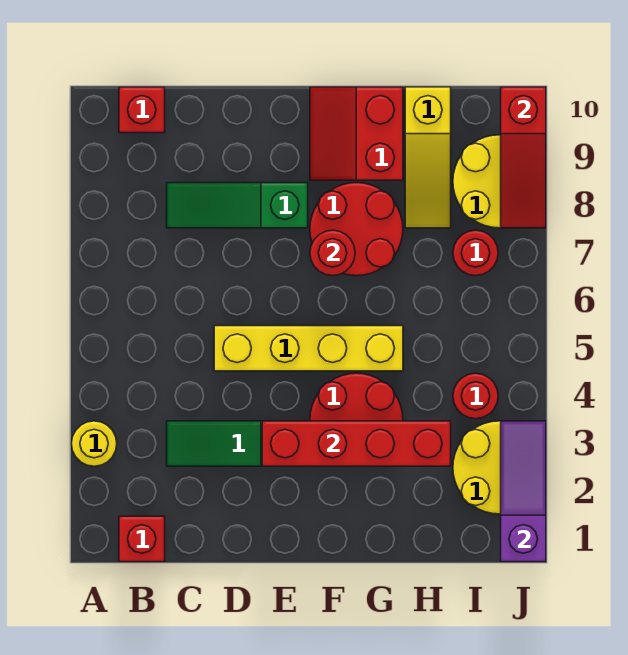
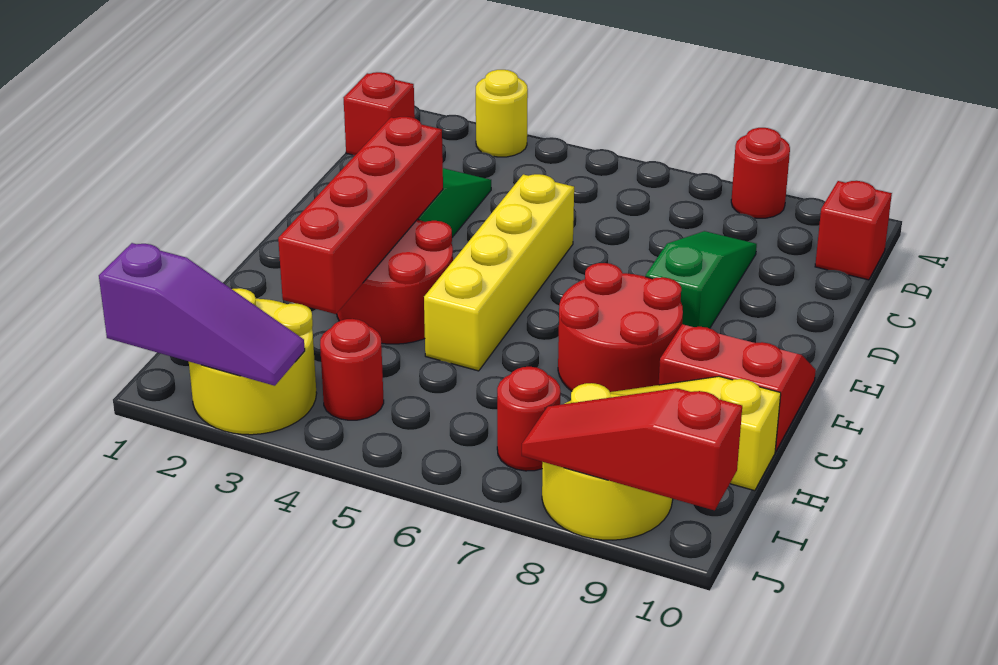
red round brick F7 level 2 -> red round brick A8 level 1

